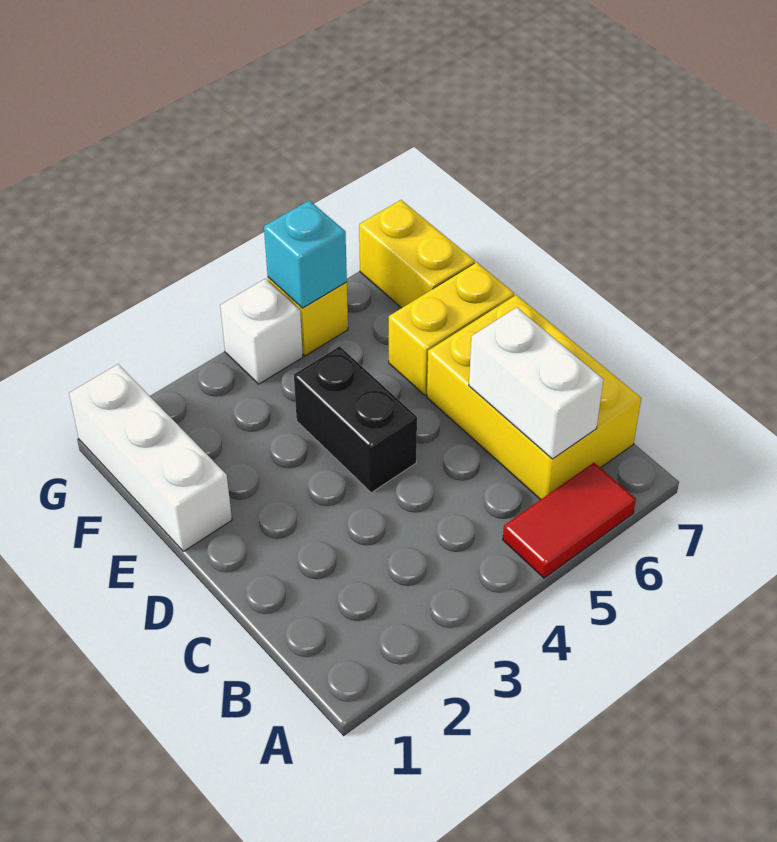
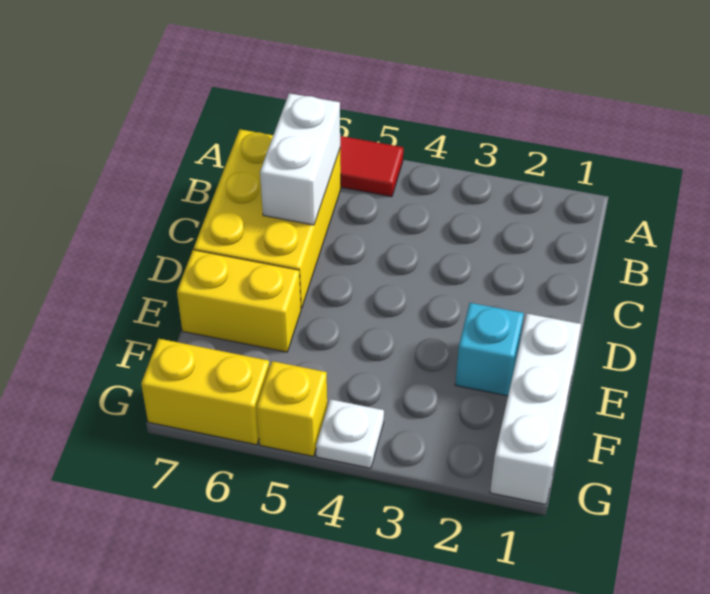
black brick D4:E4 level 1 -> none
yellow brick F7:G7 level 1 -> yellow brick G6:G7 level 1
white brick G4 level 1 -> white plate G4 level 1
cyan brick G5 level 2 -> cyan brick E2 level 1

